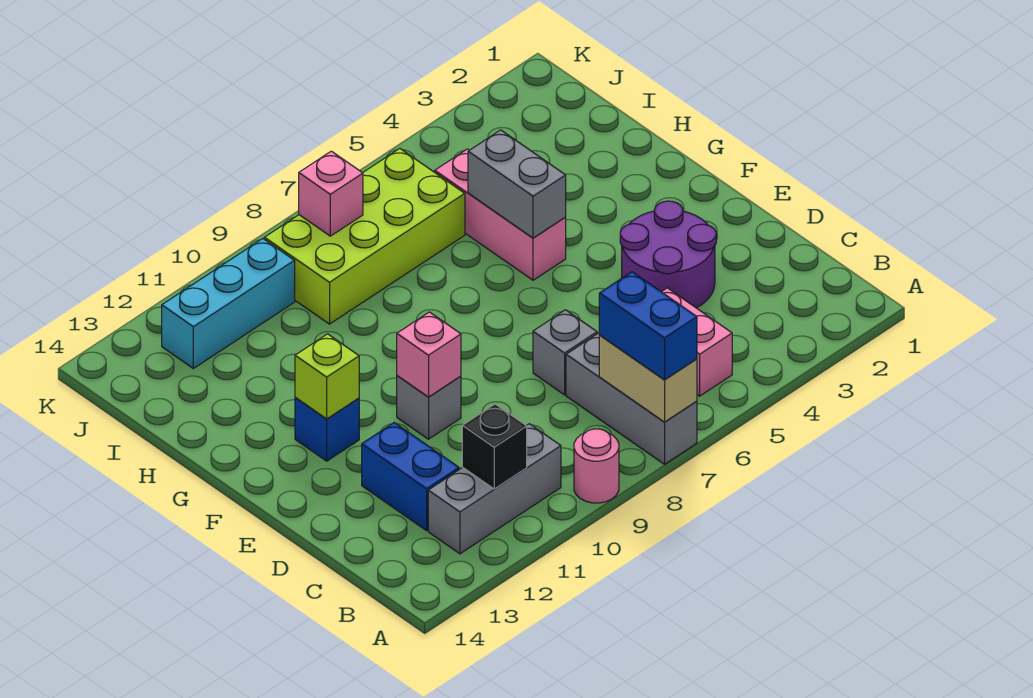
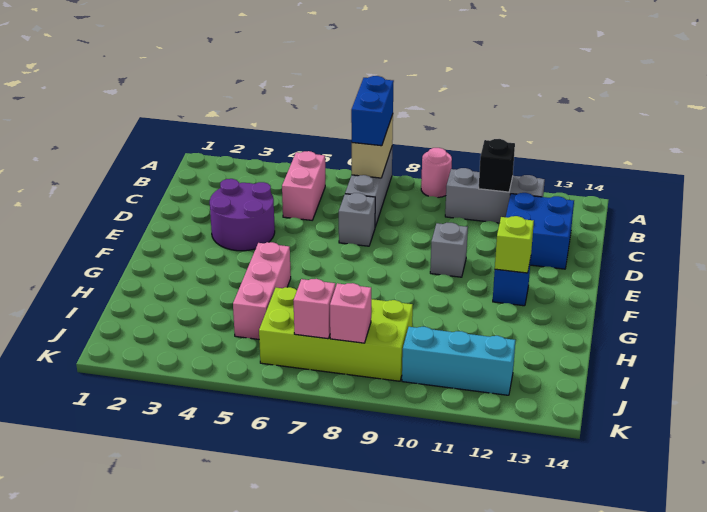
blue brick C12:D12 level 1 -> blue brick C12:D13 level 1
pink brick E10 level 2 -> pink brick J7 level 2
grey brick G5:H5 level 2 -> none

